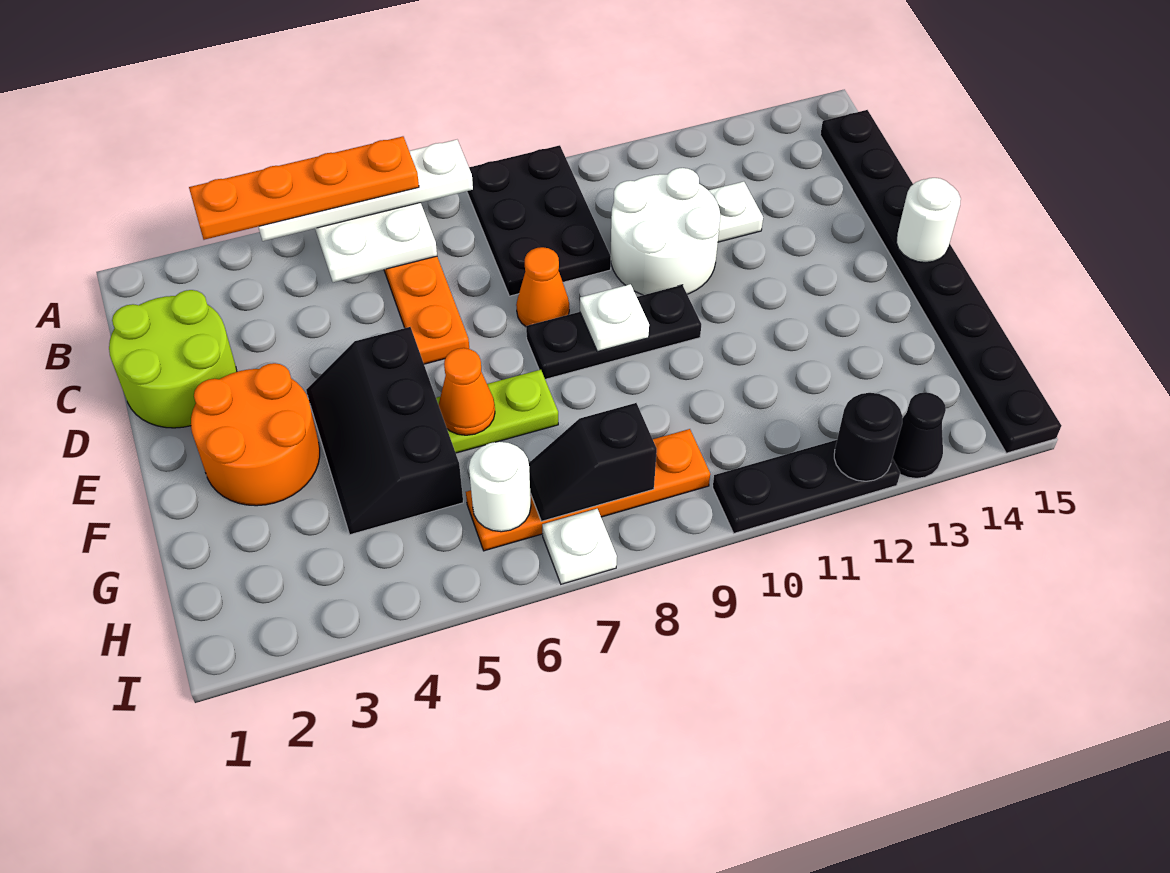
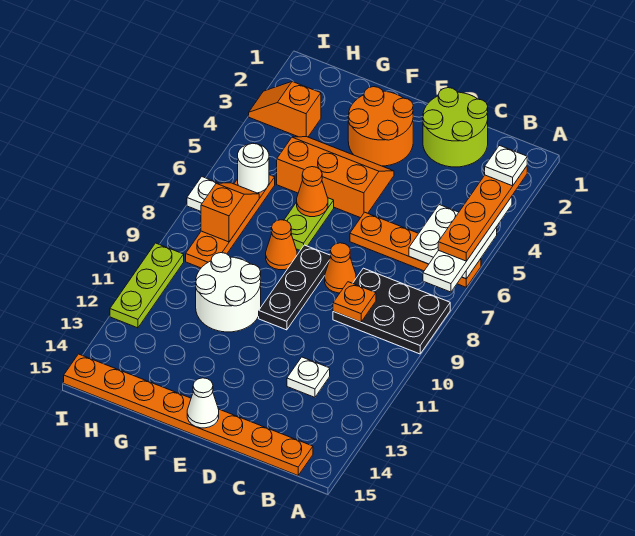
black plate B15:I15 level 1 -> orange plate B15:I15 level 1
none -> orange plate C9 level 2
white round brick C10:D11 level 1 -> white round brick F10:G11 level 1
black slope E4:G5 level 1 top 5 -> orange slope E4:G5 level 1 top 5
white plate E9 level 2 -> white plate A3 level 5
white round brick E15 level 2 -> white cone E15 level 2
none -> orange cone F8 level 1
none -> orange slope H3:I3 level 1 top H
black slope H7:H8 level 2 top 8 -> orange slope H7:H8 level 2 top 8
black plate I10:I12 level 1 -> lime plate I10:I12 level 1
black round brick I12 level 2 -> none
black cone I13 level 1 -> none

